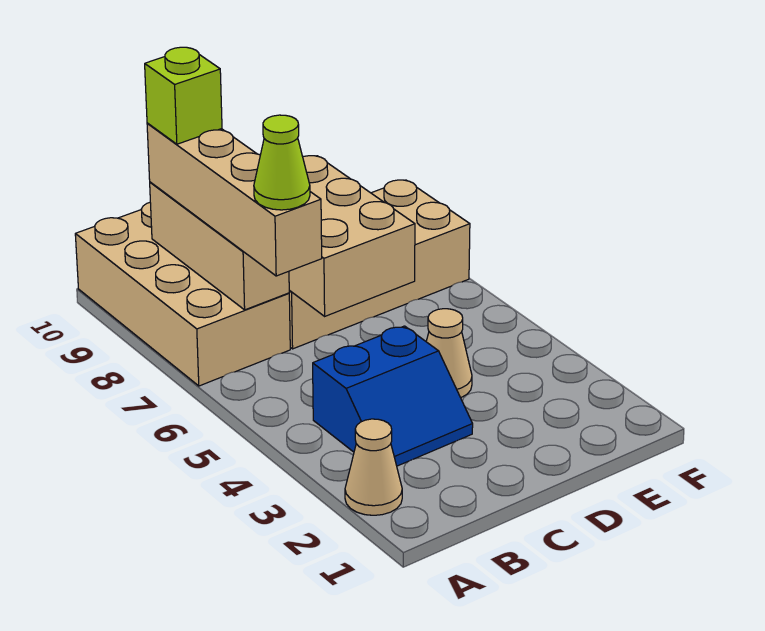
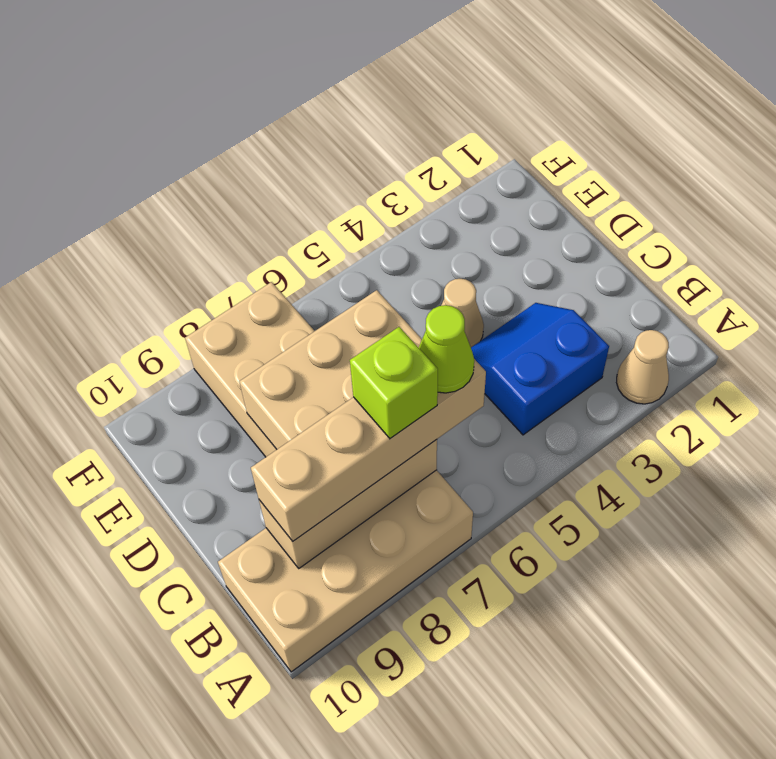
blue slope B3:C4 level 1 top 4 -> blue slope B3:C4 level 1 top B
lime brick B9 level 4 -> lime brick B7 level 4

